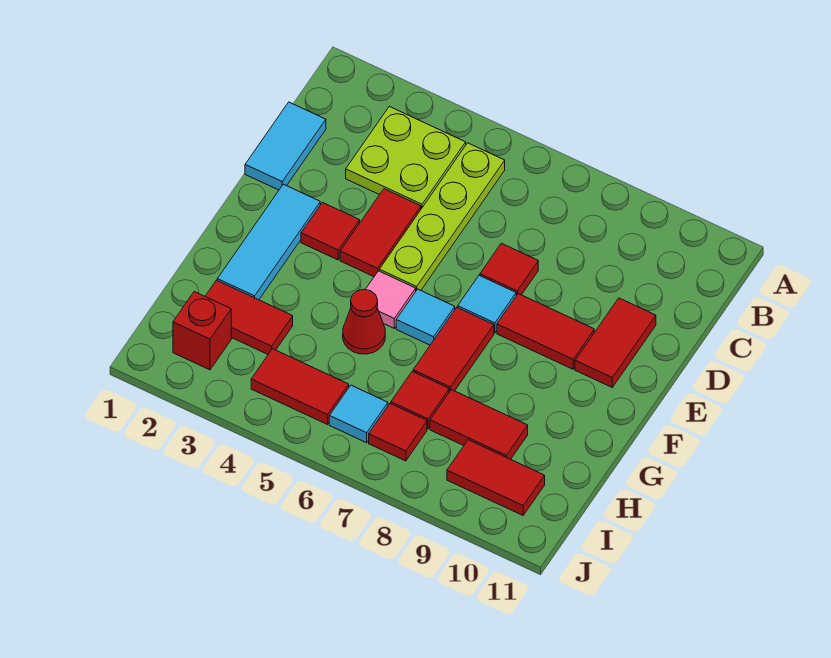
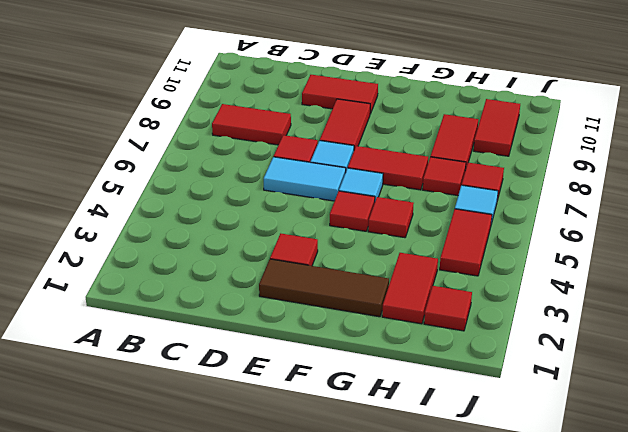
lime plate B3:C4 level 1 -> none
lime plate B5:E5 level 1 -> none
cyan tile C1:D1 level 1 -> cyan tile D6:E6 level 1
red tile D4:E4 level 1 -> red tile B8:C8 level 1
cyan tile E2:G2 level 1 -> brown tile E2:G2 level 1
pink tile F5 level 1 -> red tile F5 level 1
red cone G5 level 1 -> red tile G5 level 1
red brick I2 level 1 -> red tile I2 level 1

